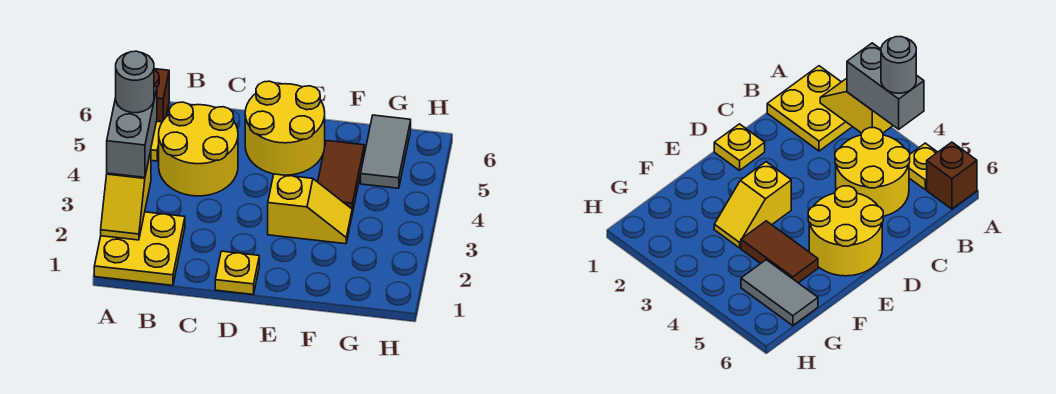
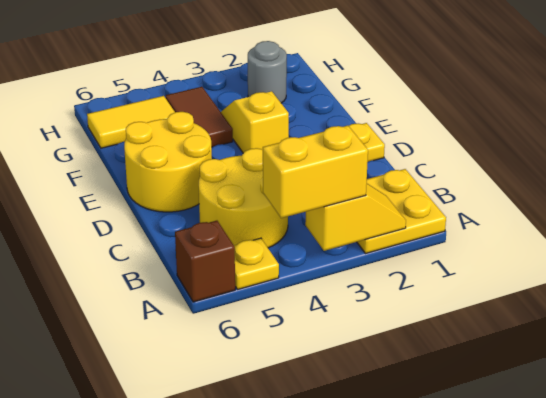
grey brick A3:A4 level 3 -> yellow brick A3:A4 level 3
grey round brick A4 level 4 -> grey round brick G2 level 1
brown tile F4:F5 level 1 -> brown tile F4:G4 level 1
grey tile G5:G6 level 1 -> yellow tile G5:G6 level 1

